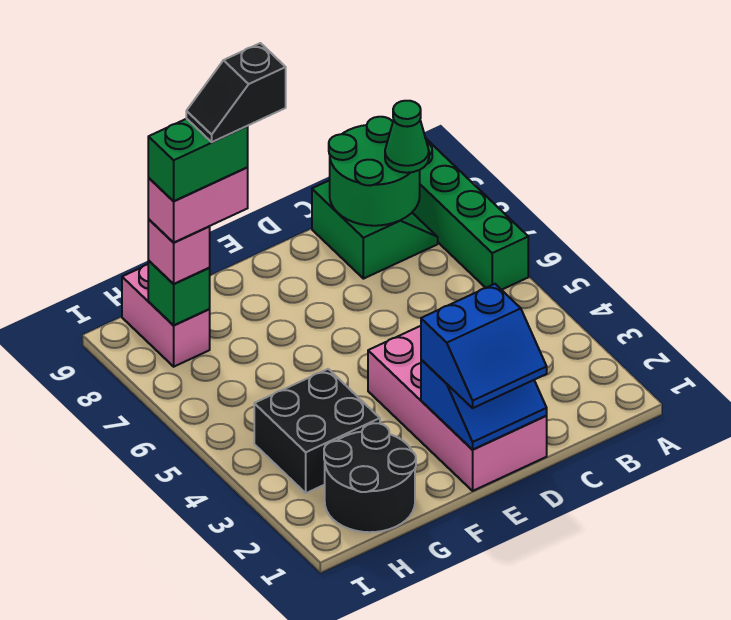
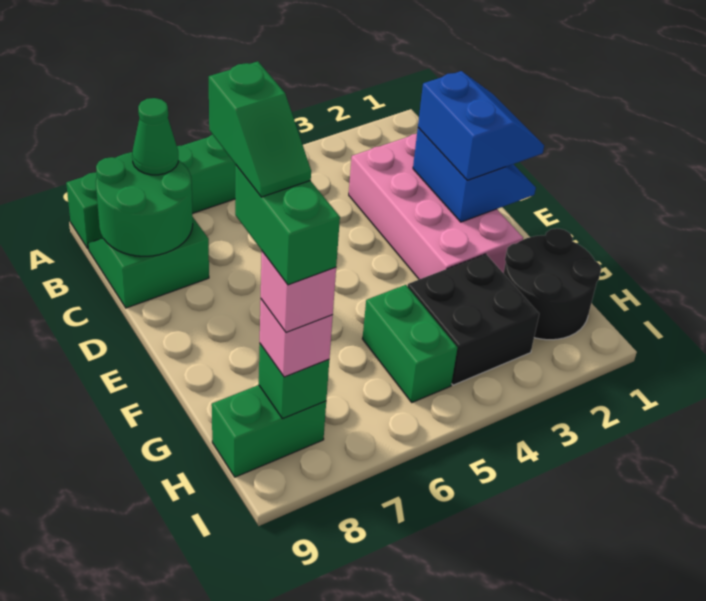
pink brick D1:E4 level 1 -> pink brick C2:F3 level 1
black slope F8:G8 level 6 top F -> green slope F8:G8 level 6 top F
none -> green brick G5:H5 level 1
pink brick G8:H8 level 4 -> pink brick H8 level 4
pink brick H8:H9 level 1 -> green brick H8:H9 level 1

